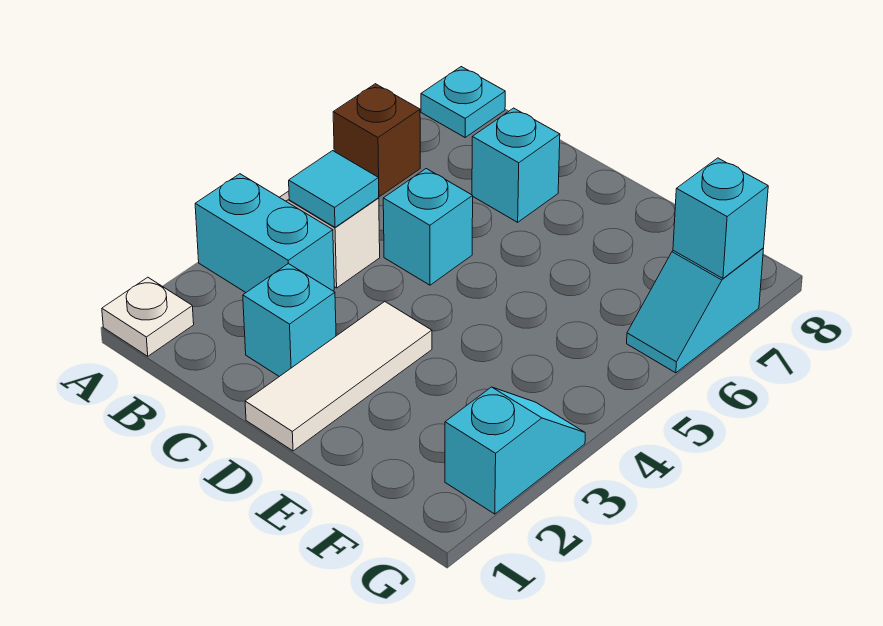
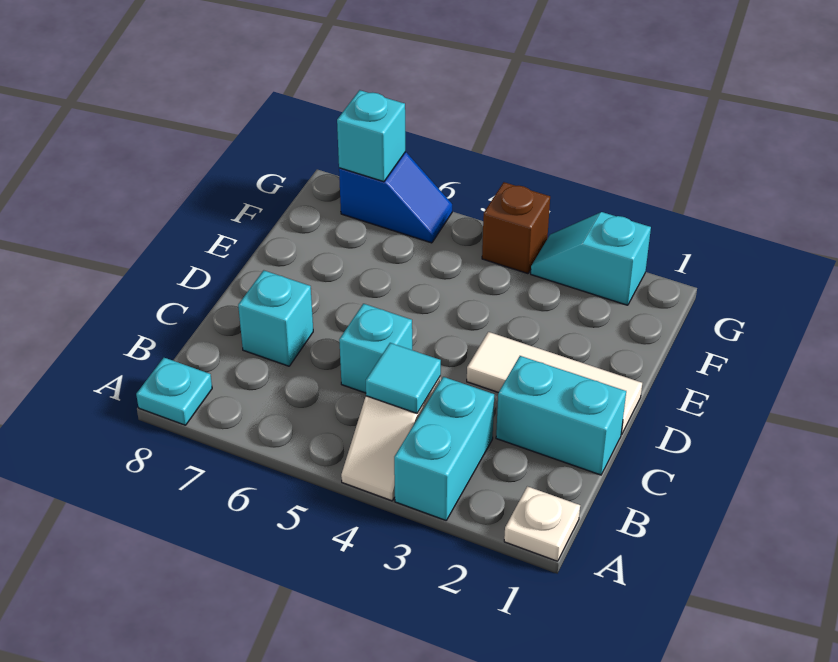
brown brick A6 level 1 -> brown brick G4 level 1
cyan brick C2 level 1 -> cyan brick C1:C2 level 1
cyan slope G6:G7 level 1 top 7 -> blue slope G6:G7 level 1 top 7

